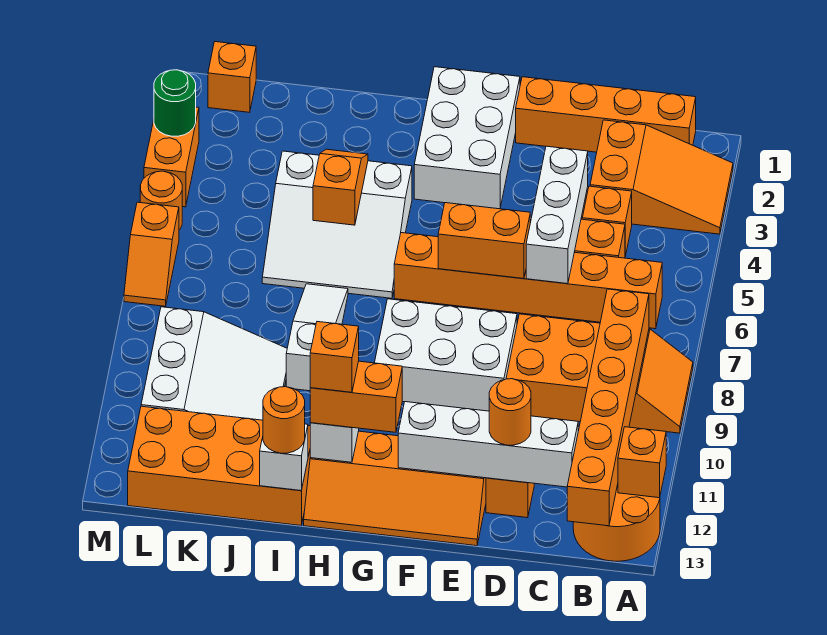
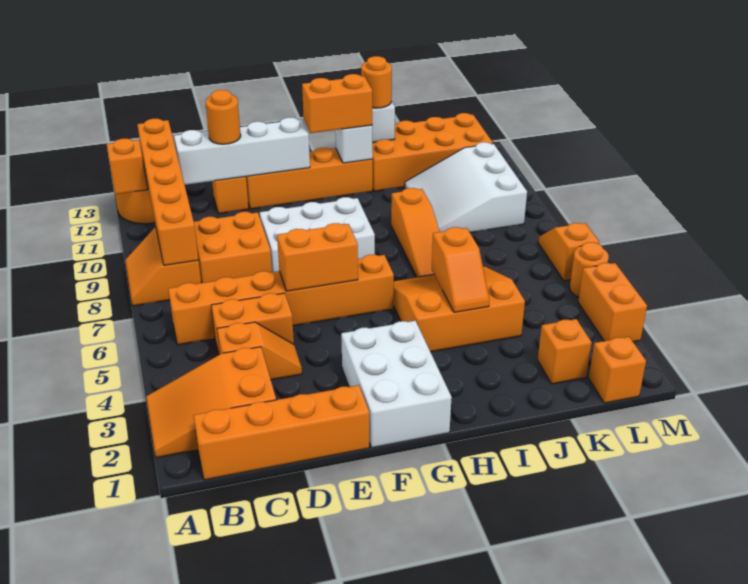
white brick D4:D6 level 2 -> none
white slope H4:J6 level 1 top 4 -> orange slope H4:J6 level 1 top 4
orange brick H12 level 4 -> orange brick K2 level 1
white slope I7:I9 level 1 top 9 -> orange slope I7:I9 level 1 top 9
green round brick M3 level 2 -> none

